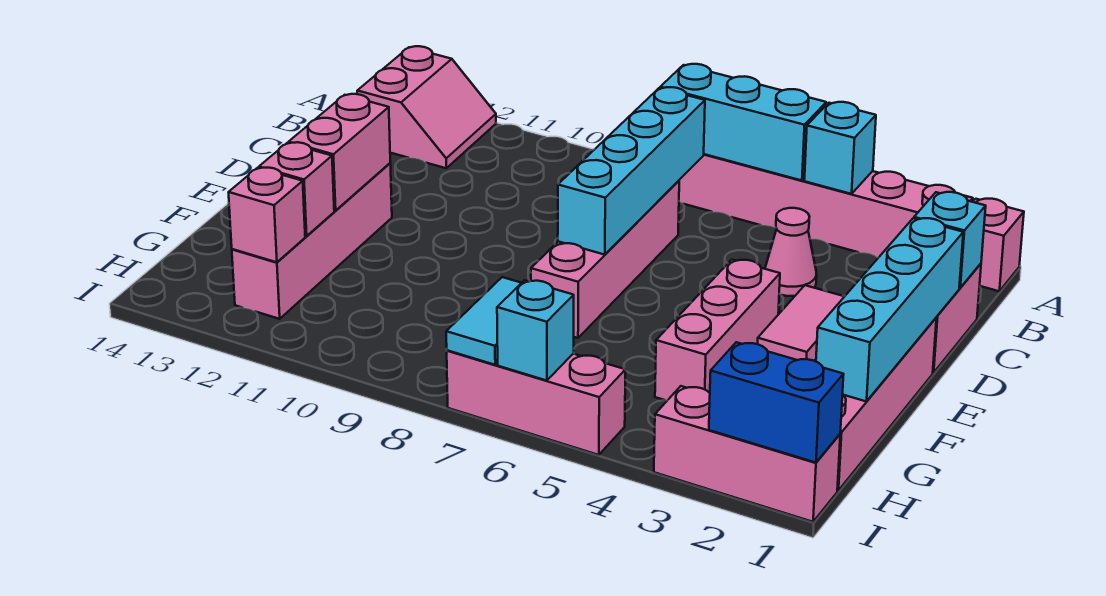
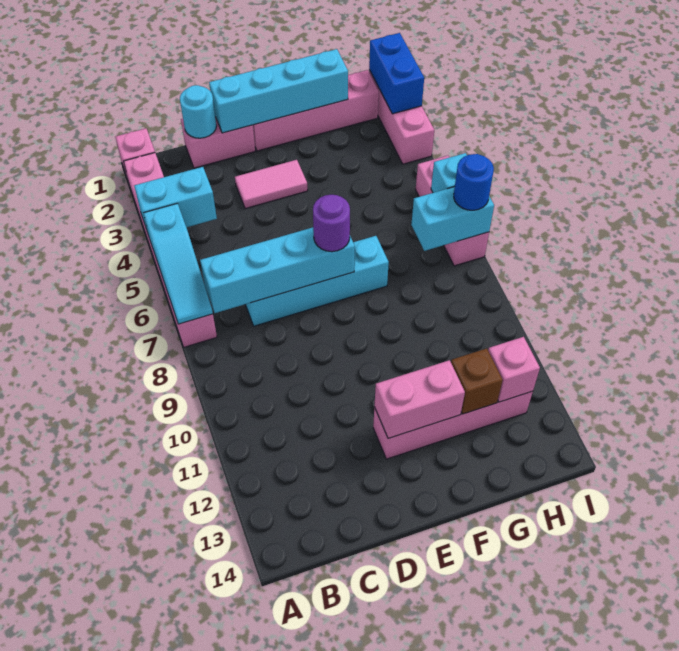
cyan brick A4 level 2 -> cyan brick A4:B4 level 2
cyan brick A5:A7 level 2 -> cyan slope A5:A7 level 2 top 5
pink slope A12:B13 level 1 top 13 -> none
cyan brick C1 level 2 -> cyan round brick C1 level 2
pink cone C4 level 1 -> none
pink brick C7:F7 level 1 -> cyan brick C7:F7 level 1
pink brick E4:G4 level 1 -> none
none -> purple round brick E7 level 3
pink brick G12 level 2 -> brown brick G12 level 2
cyan tile H7:I7 level 2 -> cyan brick H7:I7 level 2
none -> blue round brick I7 level 3

